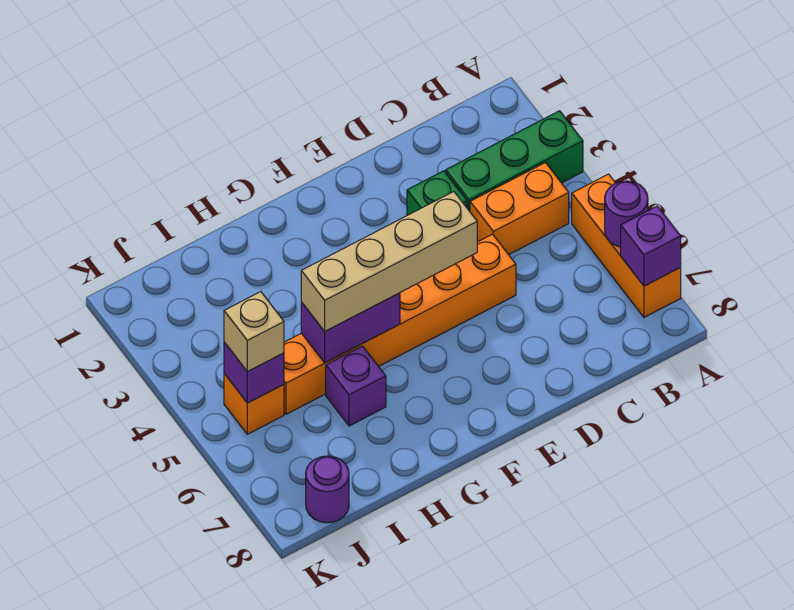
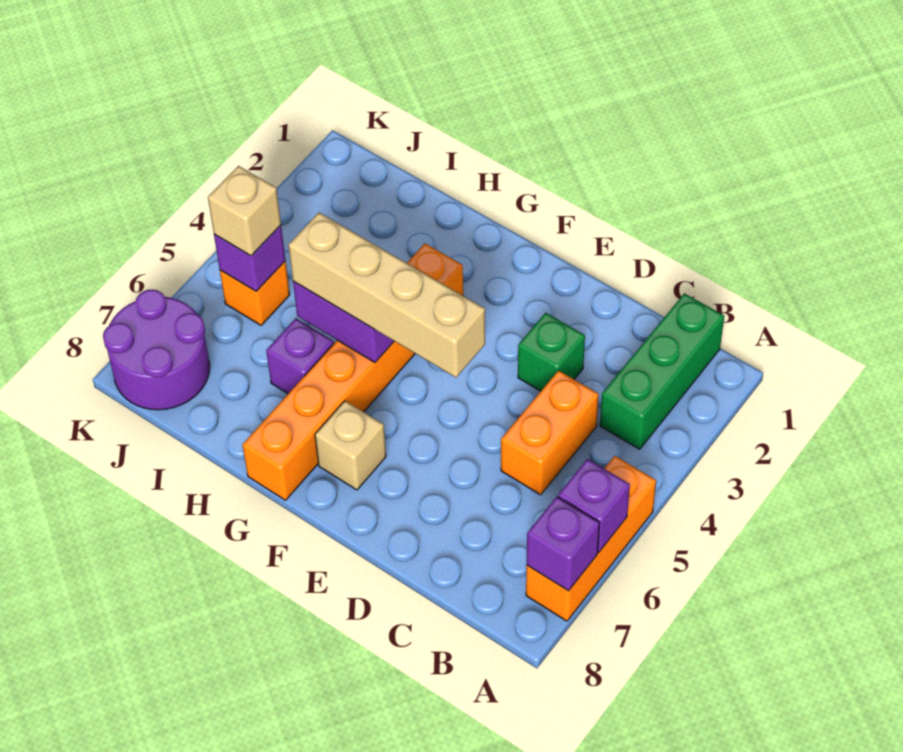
green brick A3:C3 level 1 -> green brick B1:B3 level 1
purple round brick A6 level 2 -> purple brick A6 level 2
orange brick B4:C4 level 1 -> orange brick C4:C5 level 1
orange brick D5:I5 level 1 -> orange brick G3:G8 level 1
none -> tan brick F7 level 1
purple round brick J8 level 1 -> purple round brick J7:K8 level 1

